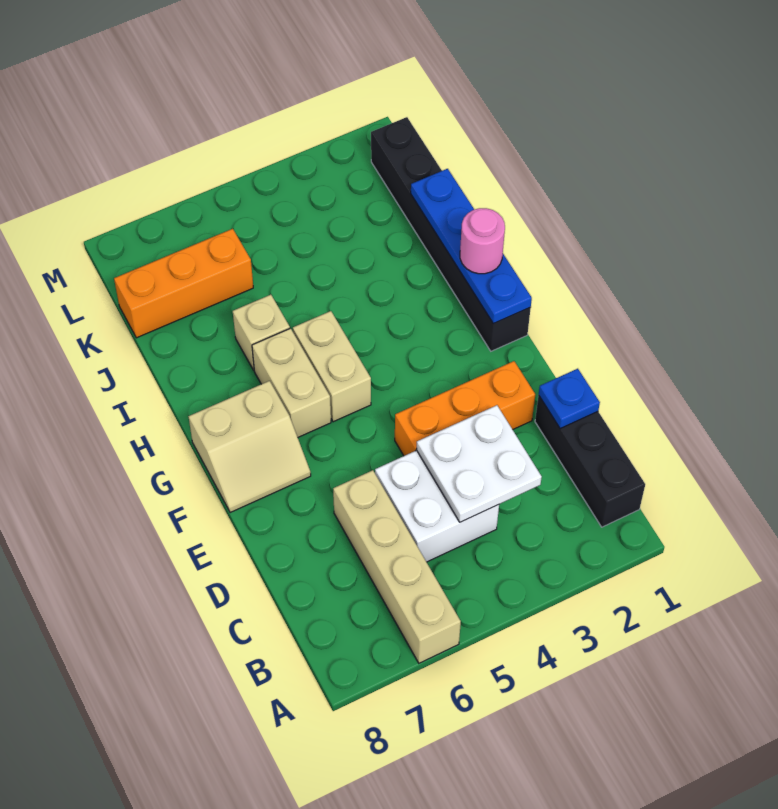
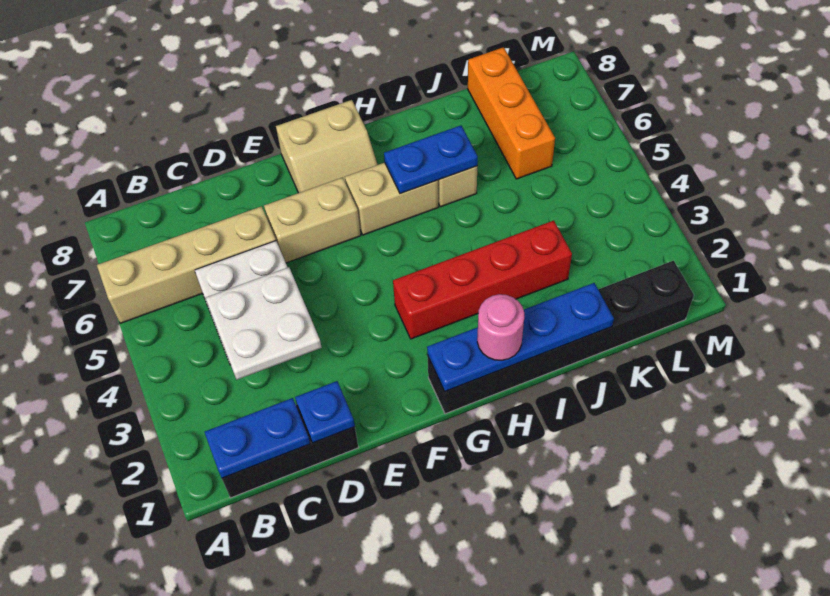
none -> blue plate B1:C1 level 2
orange brick E2:E4 level 1 -> none
tan slope F7:G8 level 1 top G -> tan slope F7:G8 level 1 top 8
none -> red brick G3:J3 level 1
tan brick G5:H5 level 1 -> tan brick E6:F6 level 1
none -> blue plate H6:I6 level 2

